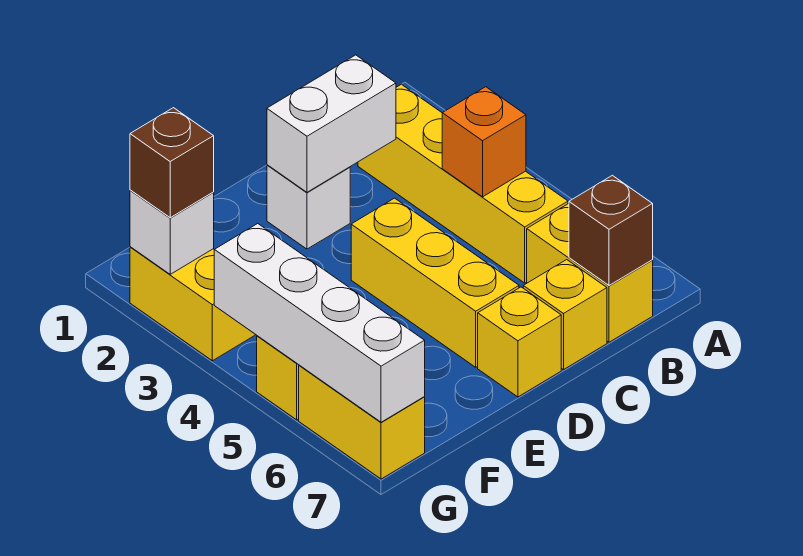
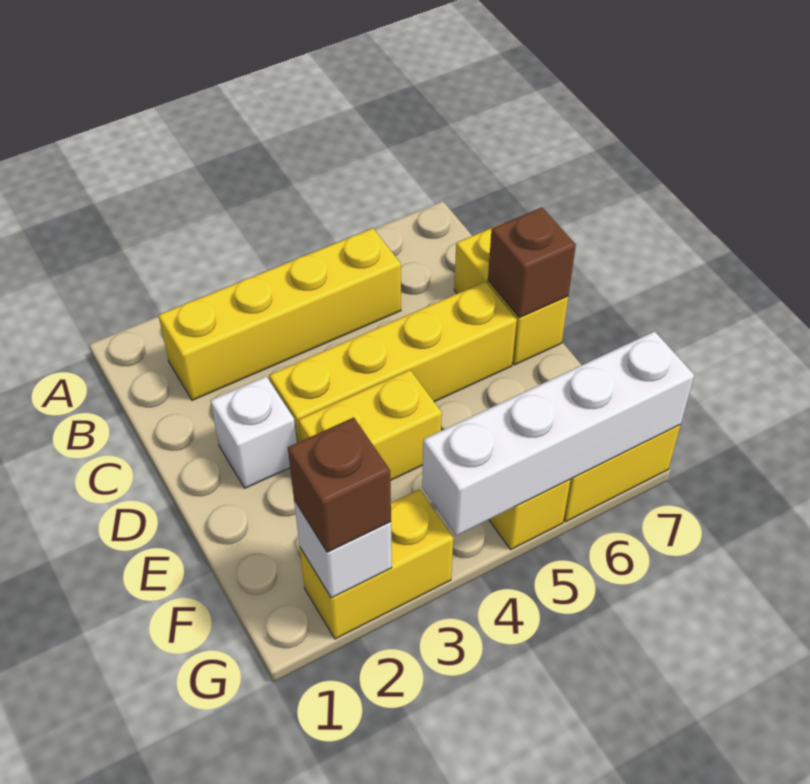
orange brick B4 level 2 -> none
yellow brick B6:B7 level 1 -> yellow brick E3:E4 level 1
brown brick B7 level 2 -> brown brick D7 level 2
white brick C2:D2 level 2 -> none
yellow brick D4:D6 level 1 -> yellow brick D3:D6 level 1

